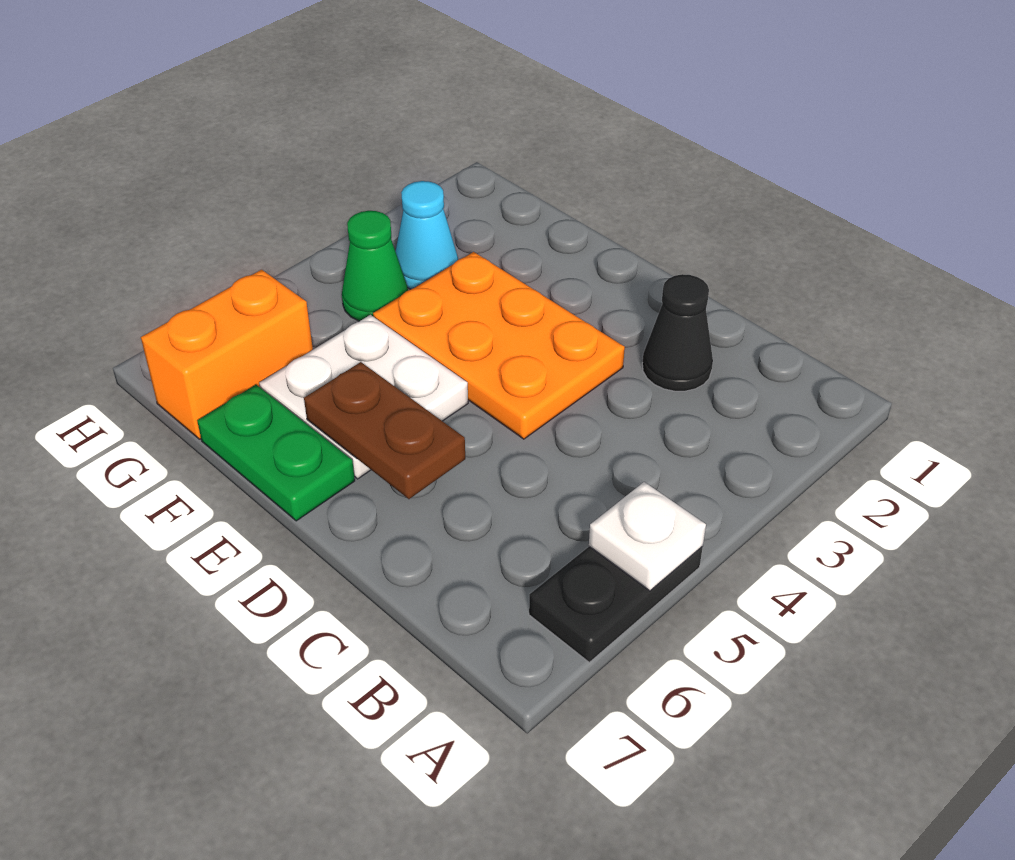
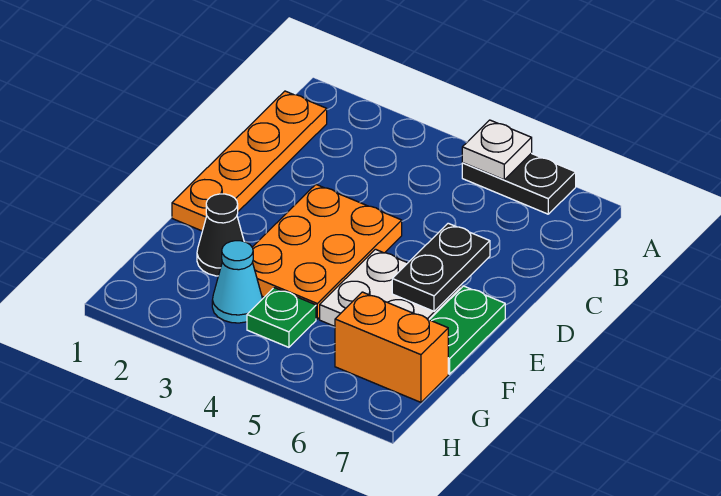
none -> orange plate B1:E1 level 1
black cone C2 level 1 -> black cone F2 level 1
brown plate D6:E6 level 2 -> black plate D6:E6 level 2
green cone G4 level 1 -> green plate G4 level 1

